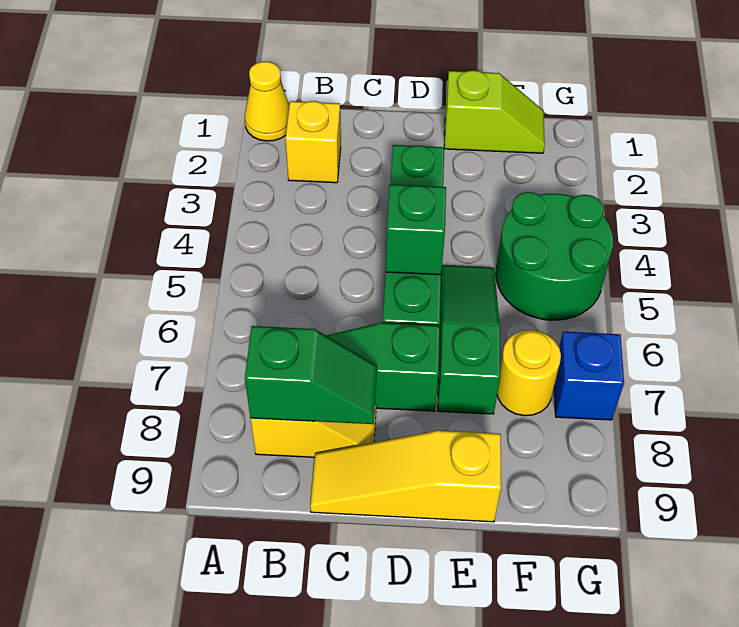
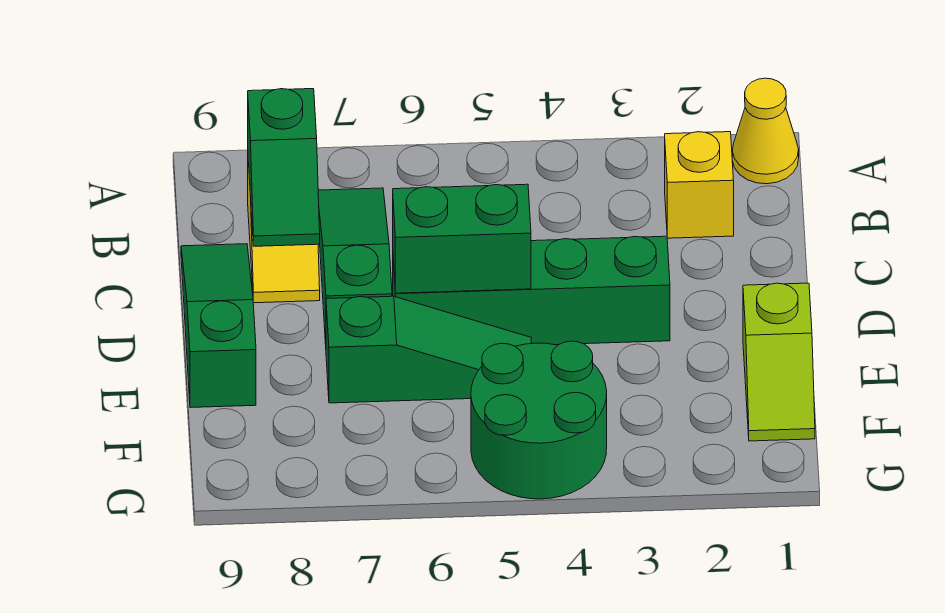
yellow slope C9:E9 level 1 top E -> green slope C9:E9 level 1 top E
green brick D5 level 2 -> green brick D5:D6 level 2
yellow round brick F7 level 1 -> none
blue brick G7 level 1 -> none

